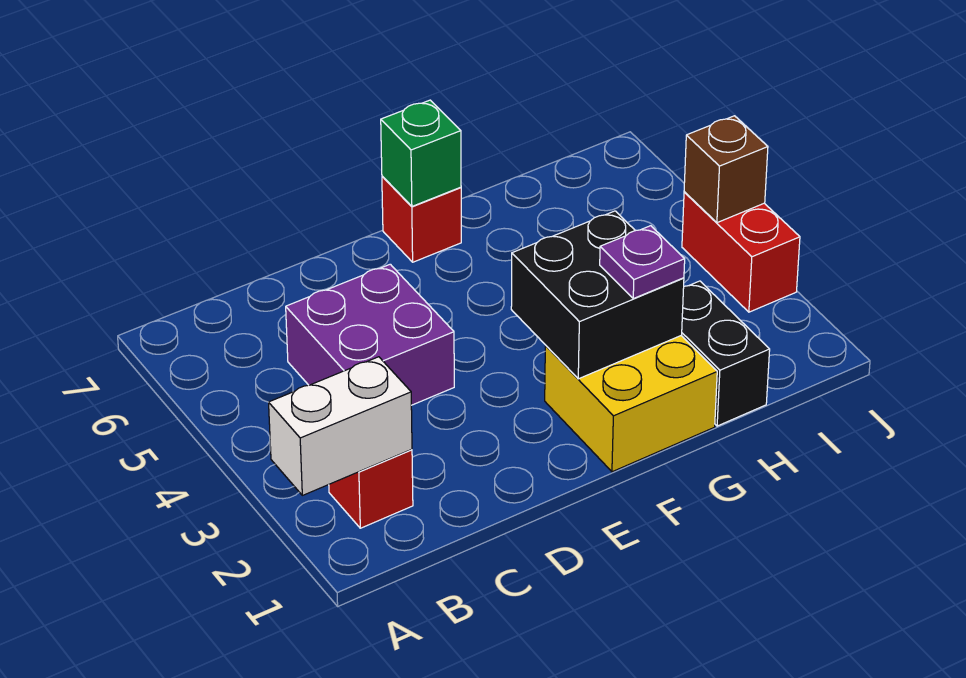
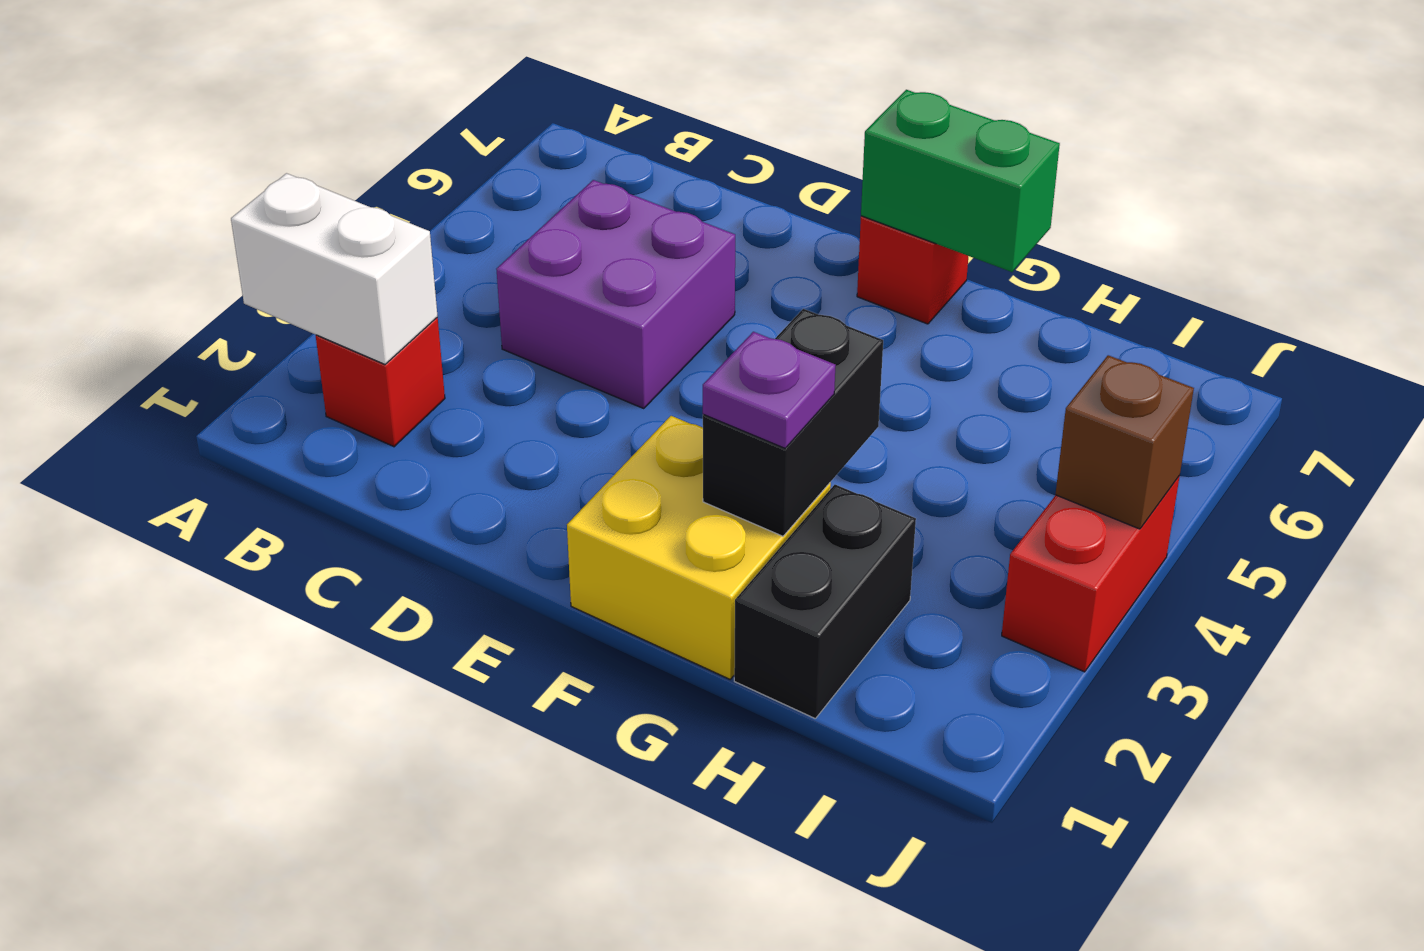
black brick F2:G3 level 2 -> black brick G2:G3 level 2
green brick F7 level 2 -> green brick F7:G7 level 2

